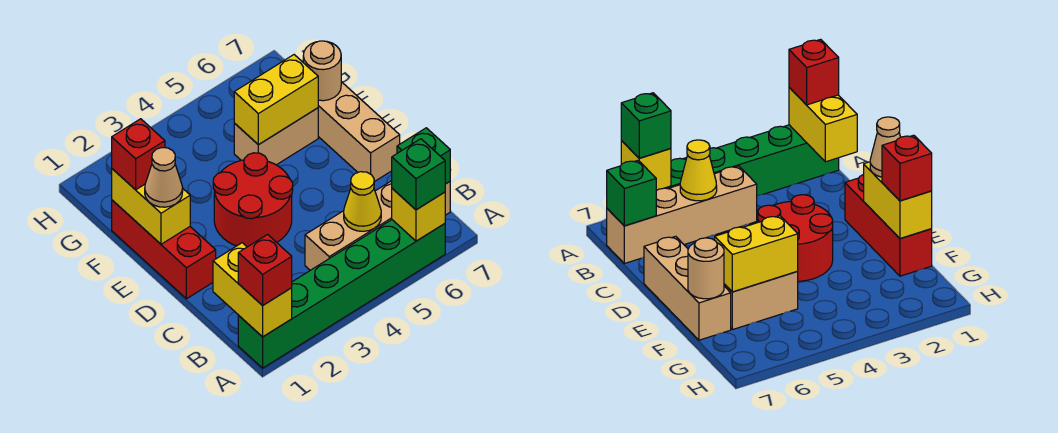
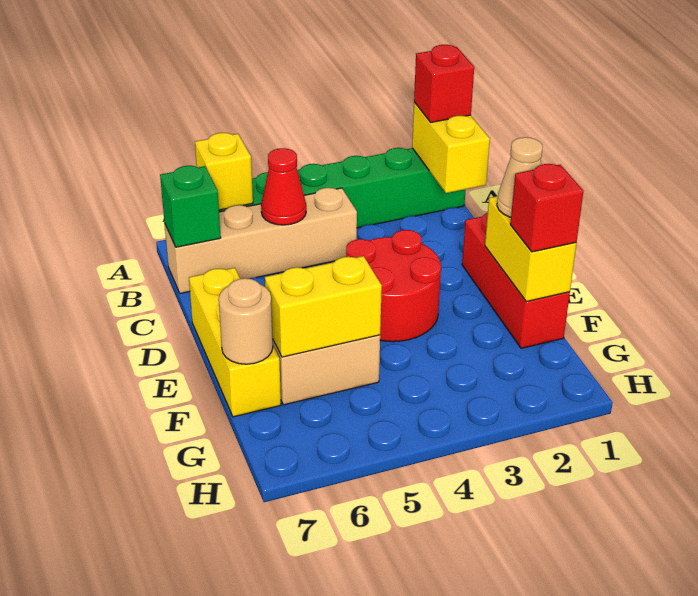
green brick A6 level 3 -> none
yellow cone B5 level 2 -> red cone B5 level 2
tan brick D7:F7 level 1 -> yellow brick D7:F7 level 1

